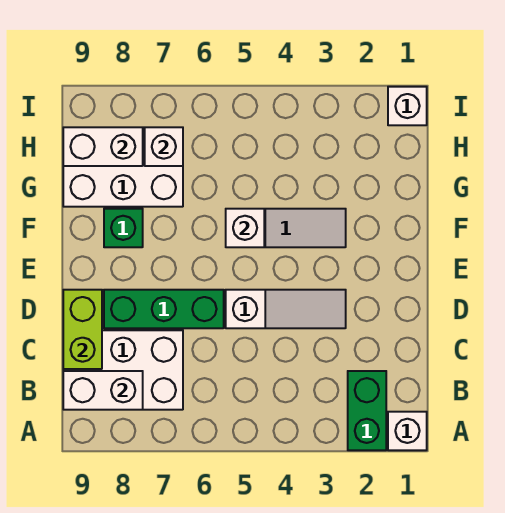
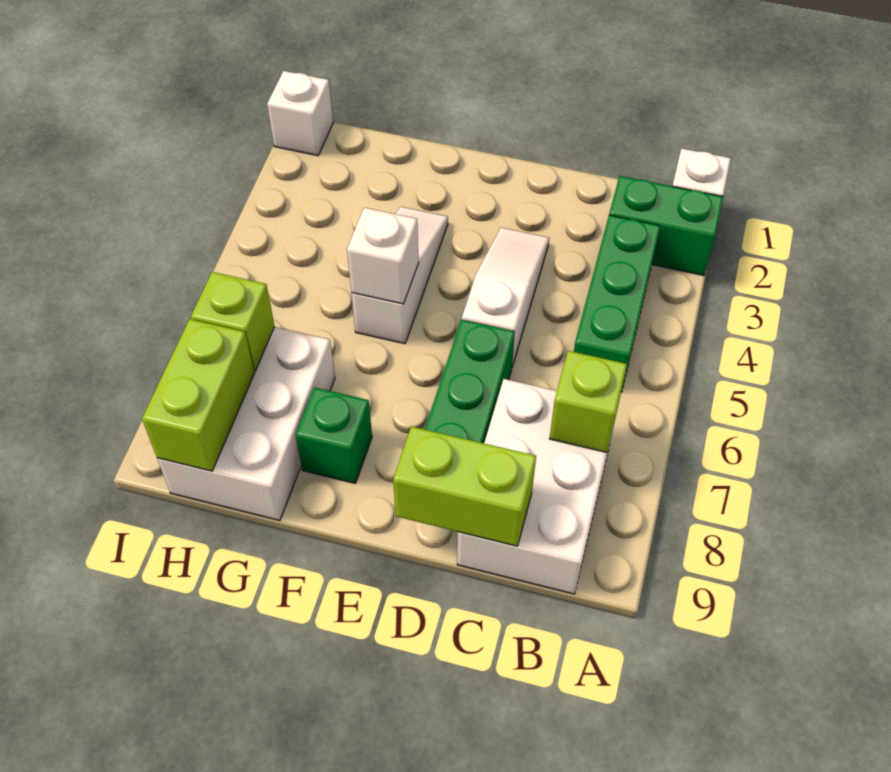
none -> green brick B3:B5 level 1
none -> lime brick B7 level 2
white brick B8:B9 level 2 -> none
white brick H7 level 2 -> lime brick H7 level 2
white brick H8:H9 level 2 -> lime brick H8:H9 level 2

